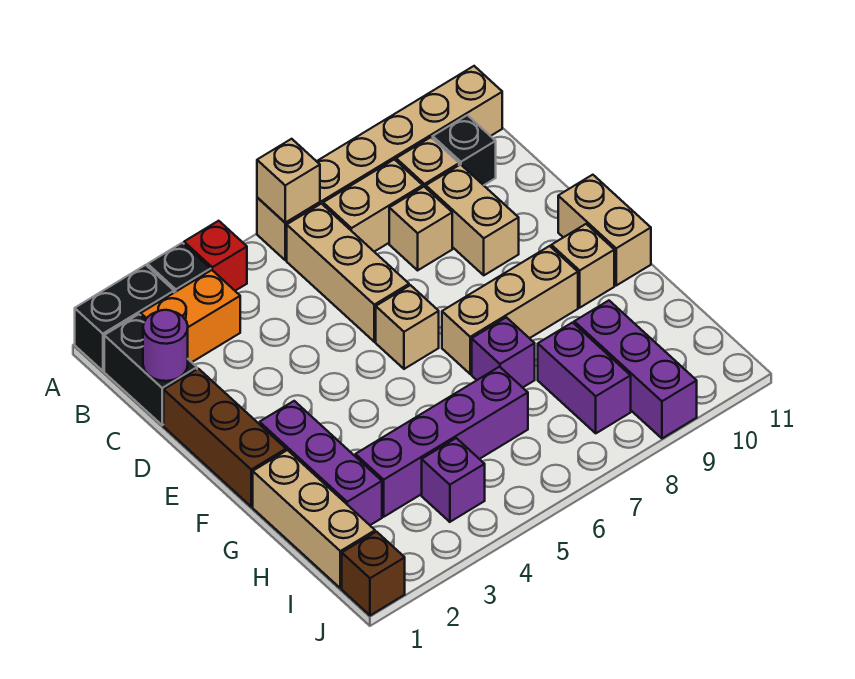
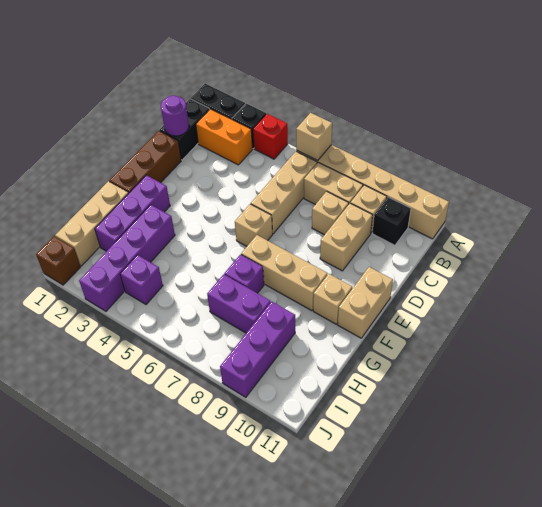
purple brick H3:H6 level 1 -> purple brick G3:J3 level 1
purple brick H8:I8 level 1 -> purple brick H7:H8 level 1

